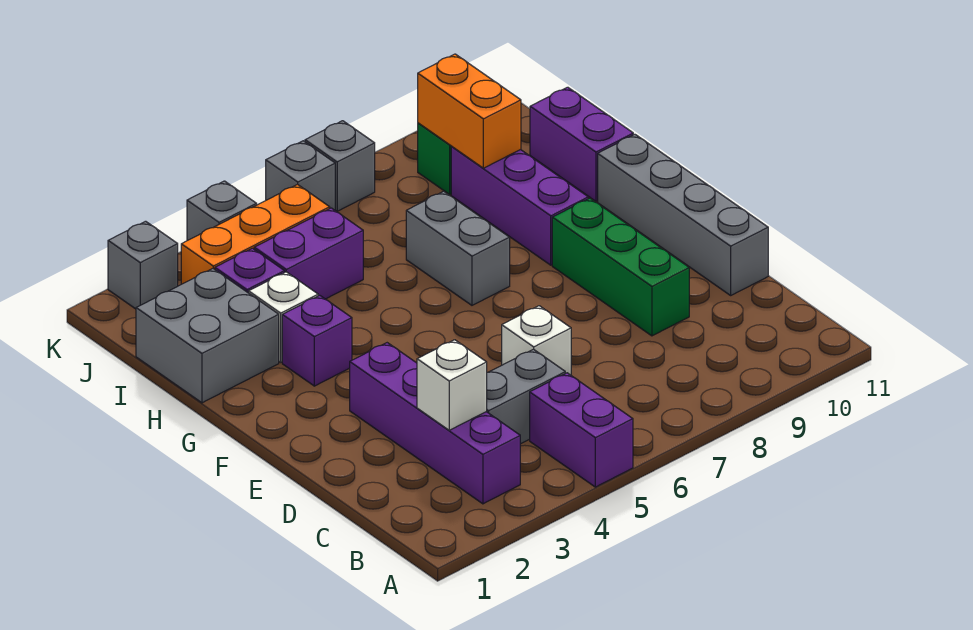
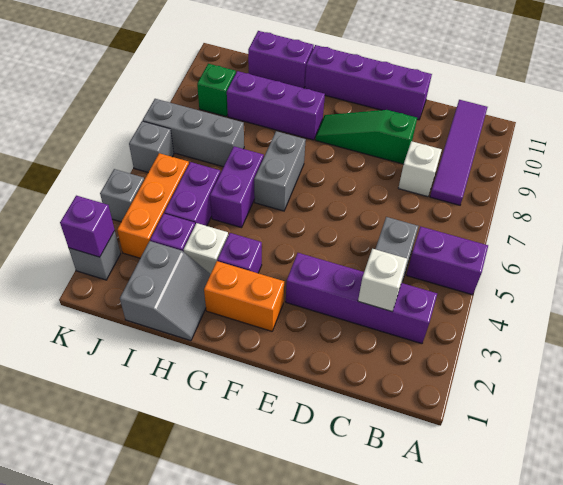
none -> purple tile B8:B11 level 1
white brick D6 level 1 -> white brick C8 level 1
green brick D9:F9 level 1 -> green slope D9:F9 level 1 top D
grey brick D11:G11 level 1 -> purple brick D11:G11 level 1
grey brick G7:H7 level 1 -> grey brick G6:G7 level 1
grey brick H1:I2 level 1 -> grey slope H1:I2 level 1 top I
none -> purple brick H5:H6 level 1
orange brick I9:J9 level 2 -> orange brick F2:G2 level 1
none -> purple brick K2 level 2
grey brick K7 level 1 -> grey brick I7:K7 level 1

